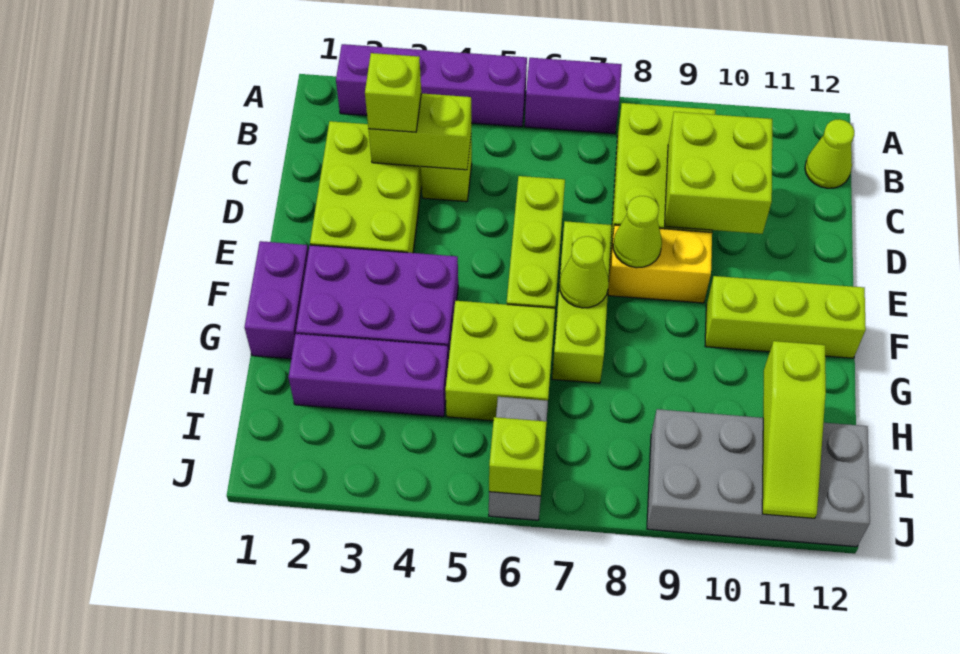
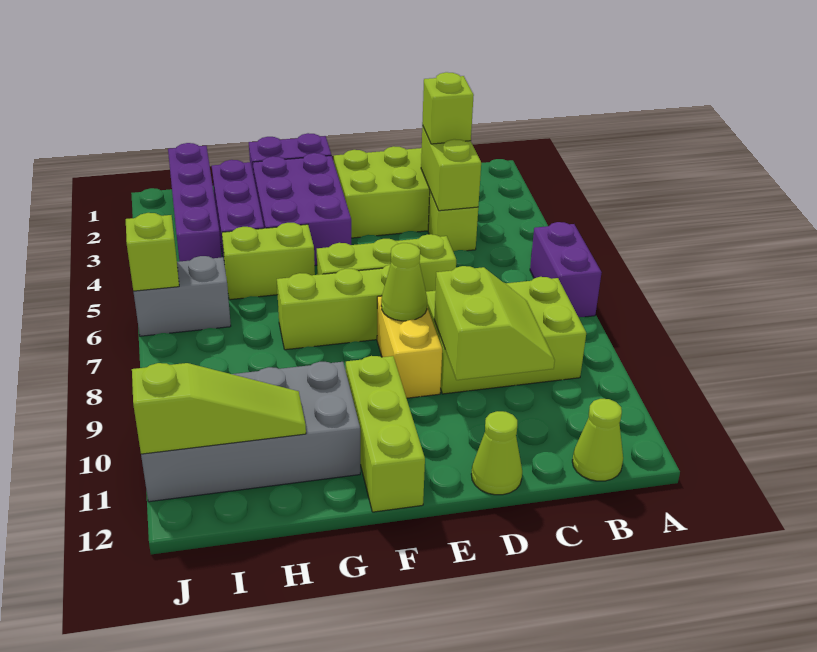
purple brick A2:A5 level 1 -> purple brick I1:I4 level 1
lime brick C9:D10 level 2 -> lime slope C9:D10 level 2 top D
lime cone F7 level 2 -> lime cone D12 level 1
lime brick G5:H6 level 1 -> lime brick G5:H5 level 1
lime slope H11:J11 level 2 top H -> lime slope H11:J11 level 2 top J
grey brick I9:J12 level 1 -> grey brick G10:J11 level 1

